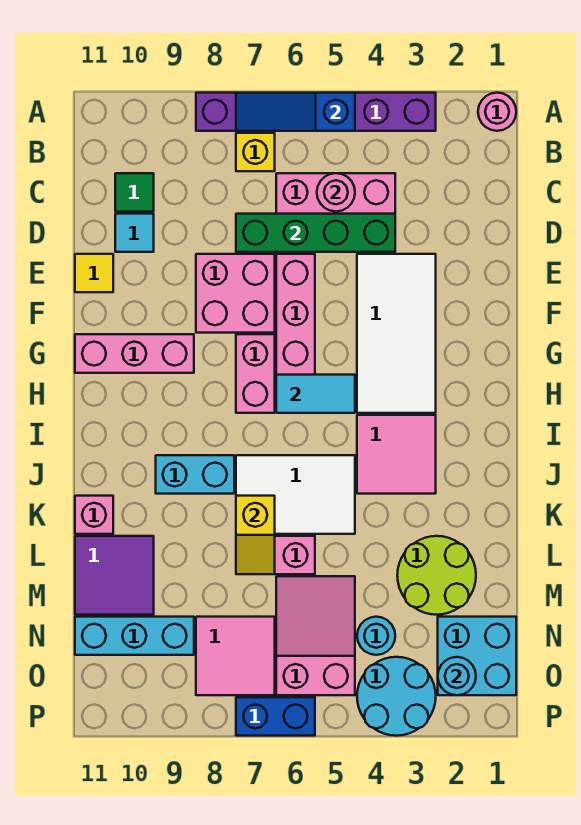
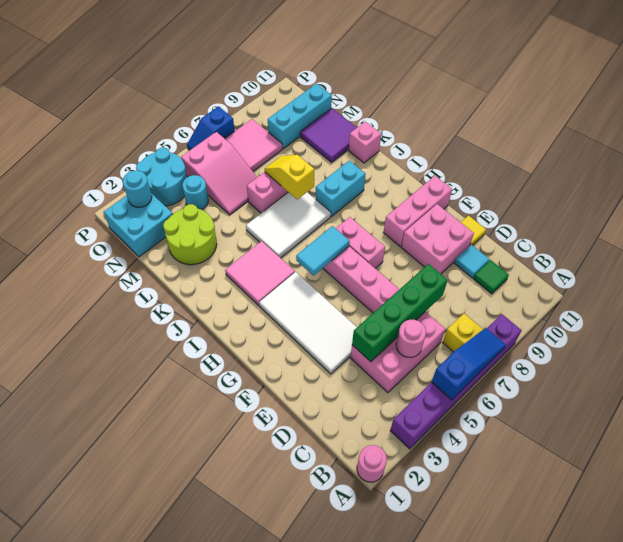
pink brick E7:F8 level 1 -> pink brick E9:F10 level 1
blue brick P6:P7 level 1 -> blue slope P6:P7 level 1 top 7

